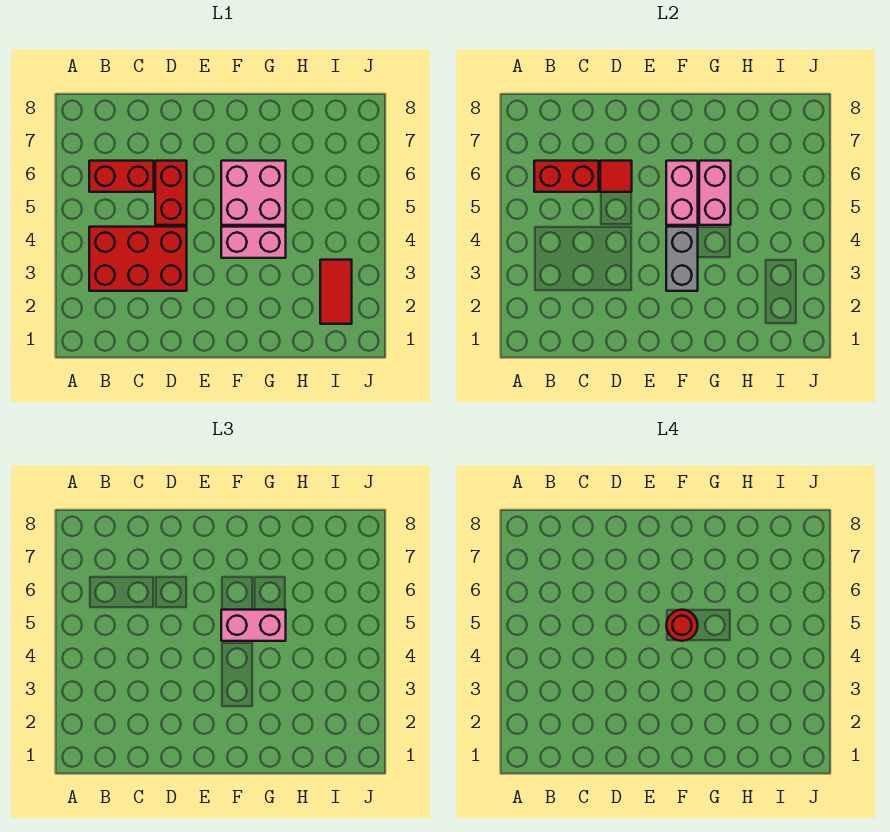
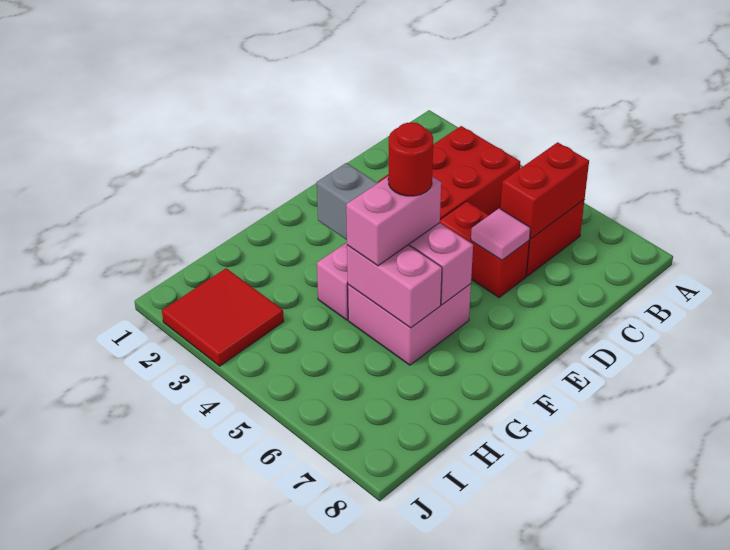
red tile D6 level 2 -> pink tile D6 level 2
red tile I2:I3 level 1 -> red tile I2:J3 level 1

